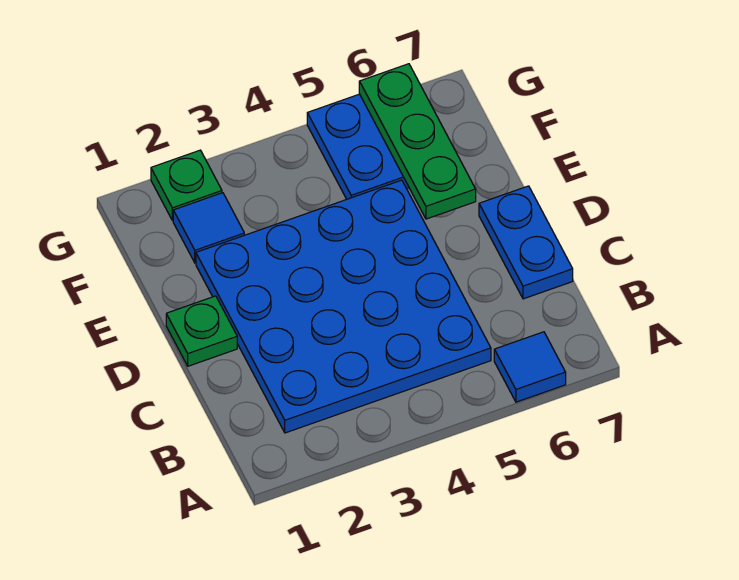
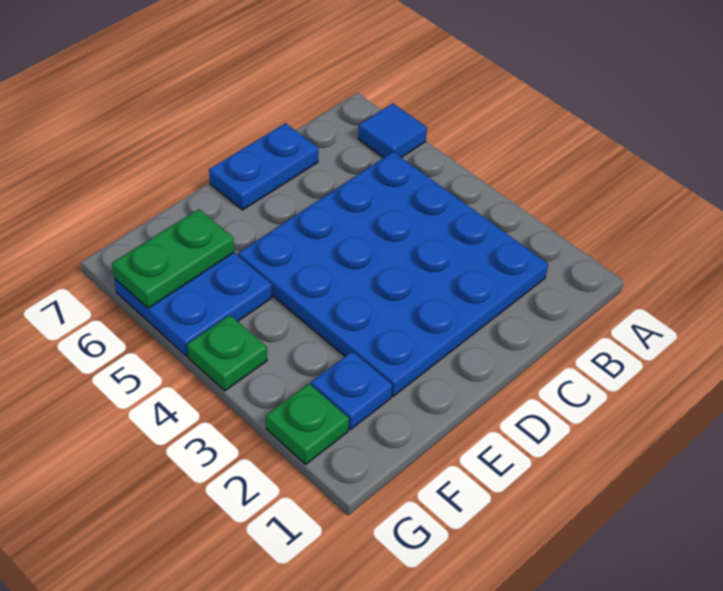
green plate D1 level 1 -> green plate G4 level 1
green plate E6:G6 level 2 -> green plate F6:G6 level 2
blue tile F2 level 1 -> blue plate F2 level 1

